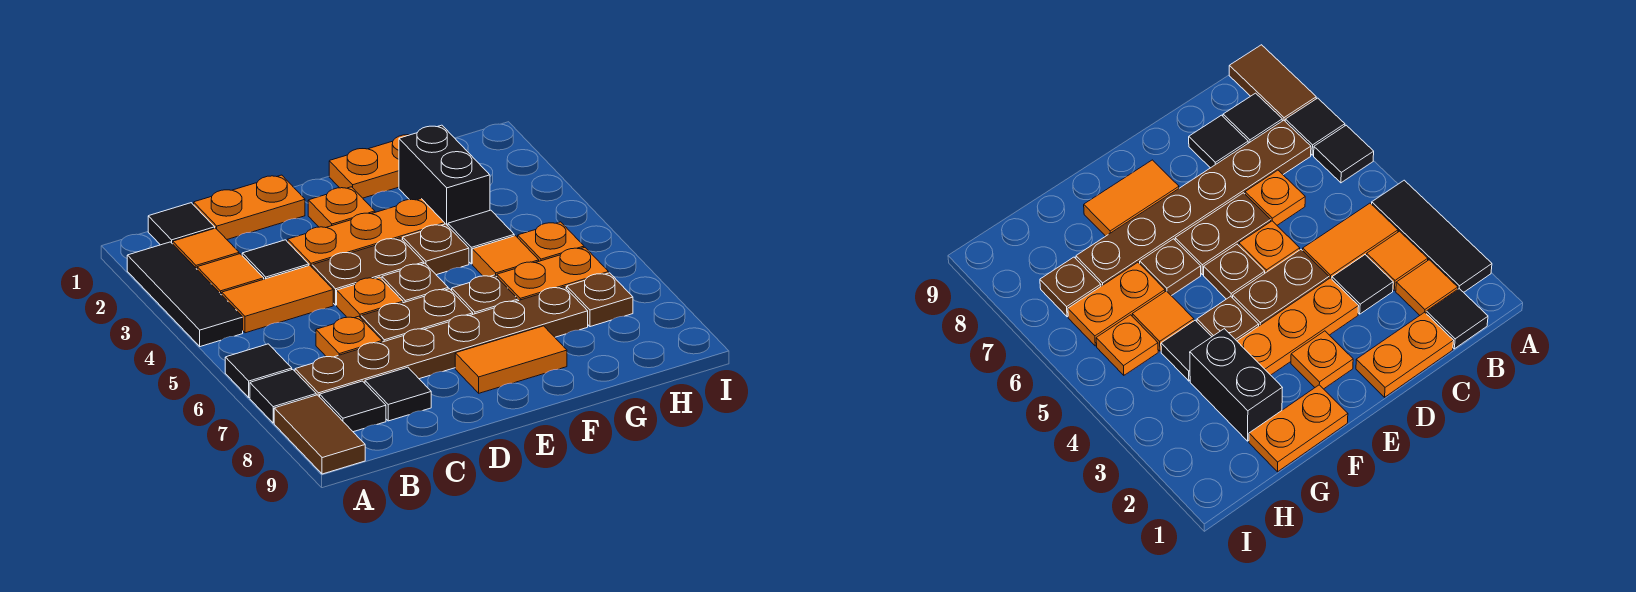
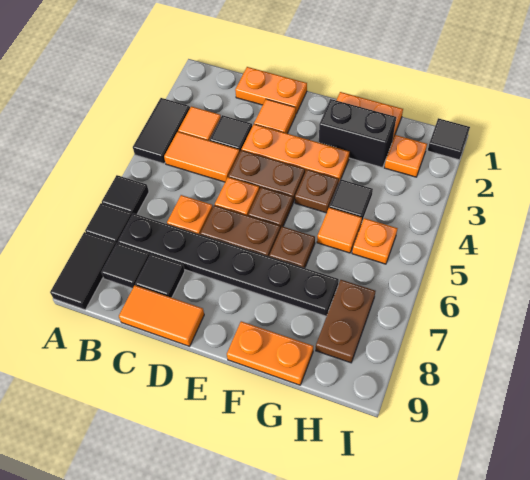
black tile A2:A4 level 1 -> black tile A3:A4 level 1
brown tile A8:A9 level 1 -> black tile A8:A9 level 1
black tile B1 level 1 -> black tile I1 level 1
orange tile B2 level 1 -> orange tile D2 level 1
brown plate B7:G7 level 1 -> black plate B7:G7 level 1
orange plate E2 level 1 -> orange plate H2 level 1
orange tile E8:F8 level 1 -> orange tile C9:D9 level 1
black brick G2:G3 level 1 -> black brick F2:G2 level 1
orange plate G6:H6 level 1 -> orange plate F9:G9 level 1
brown plate H7 level 1 -> brown plate H7:H8 level 1

